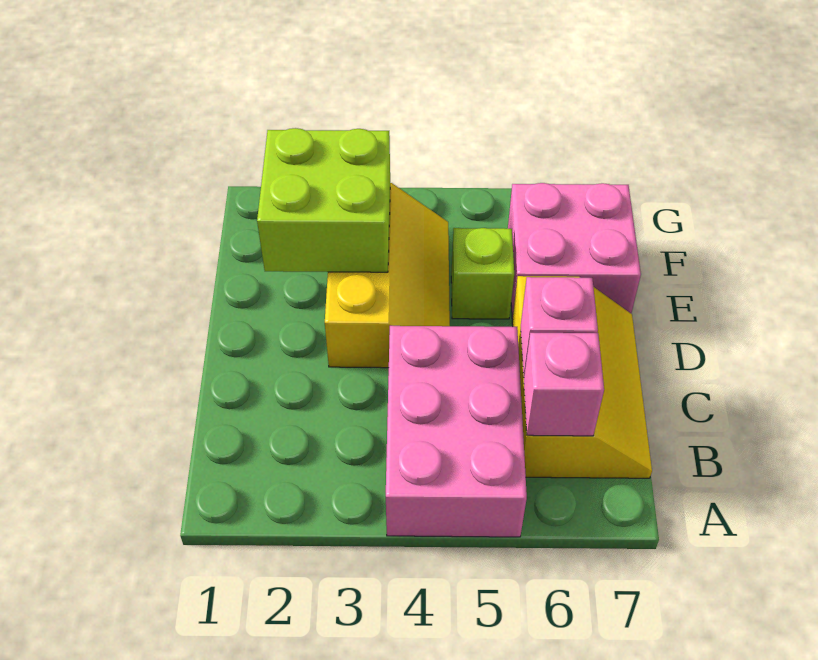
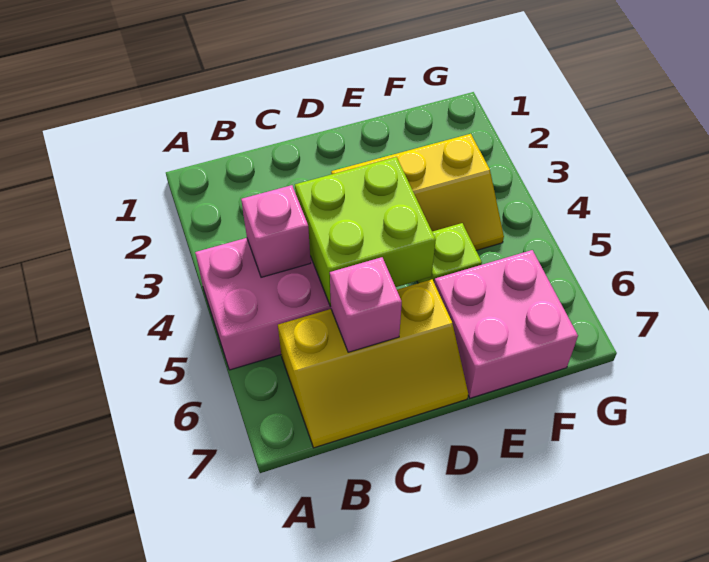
pink brick B6 level 2 -> pink brick B4 level 2
lime brick E2:F3 level 2 -> lime brick C4:D5 level 2

